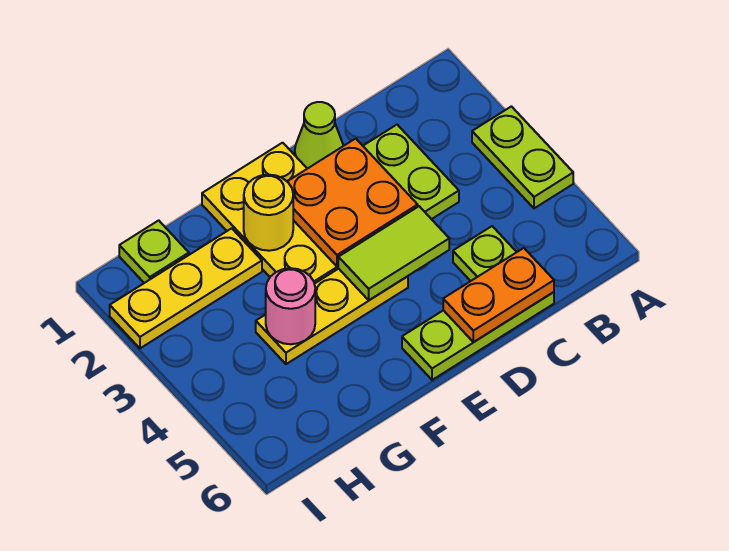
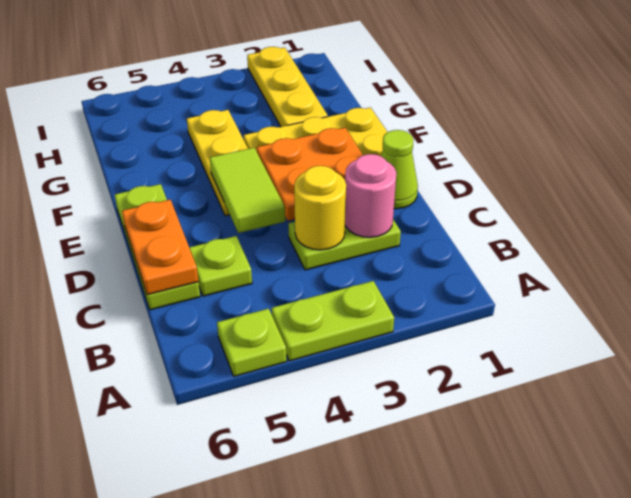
yellow round brick F2 level 2 -> yellow round brick C3 level 2
pink round brick G4 level 2 -> pink round brick C2 level 2
lime plate H1 level 1 -> lime plate A5 level 1

